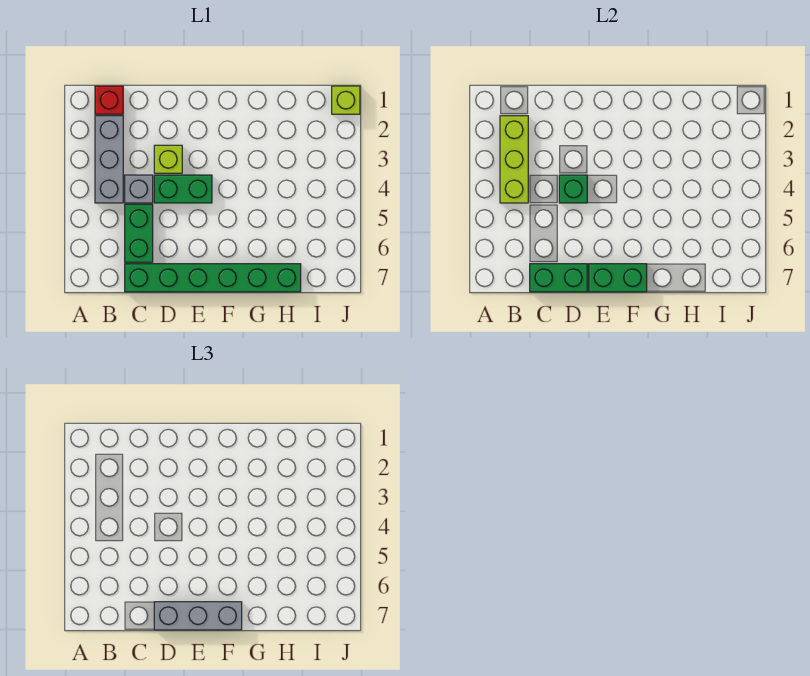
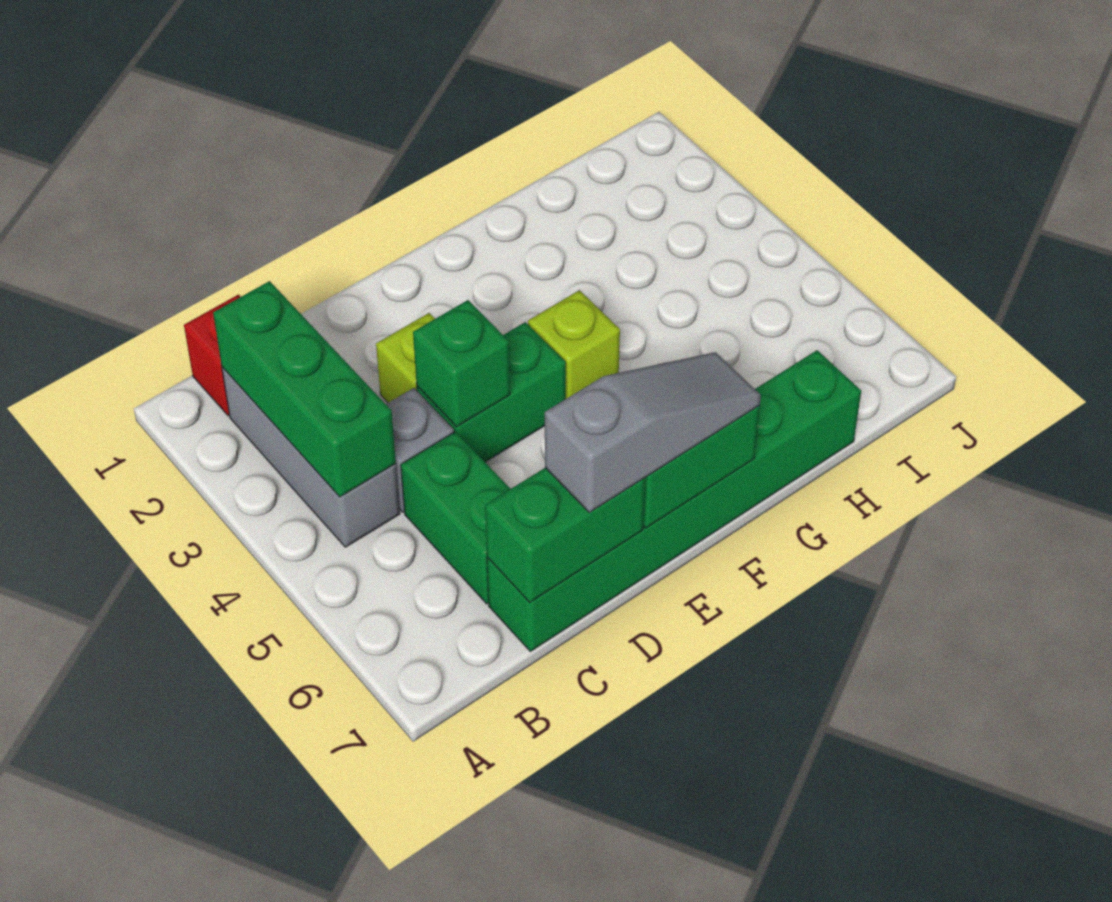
lime brick B2:B4 level 2 -> green brick B2:B4 level 2
grey brick D7:F7 level 3 -> grey slope D7:F7 level 3 top D
lime brick J1 level 1 -> lime brick F4 level 1

